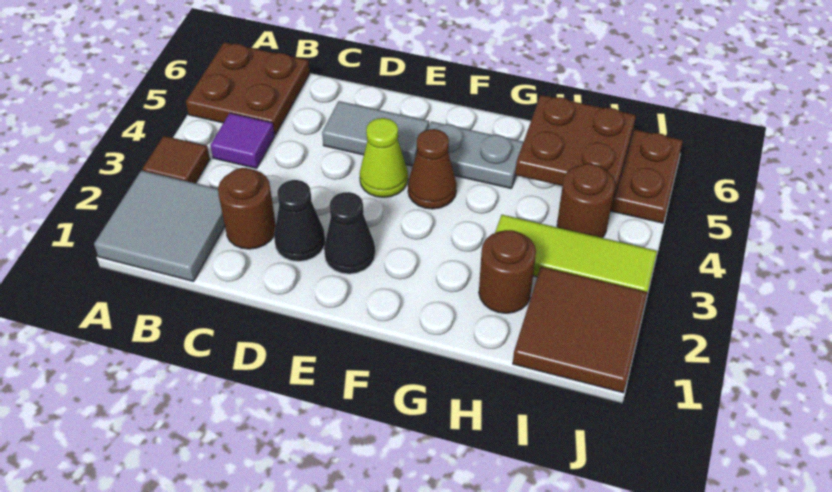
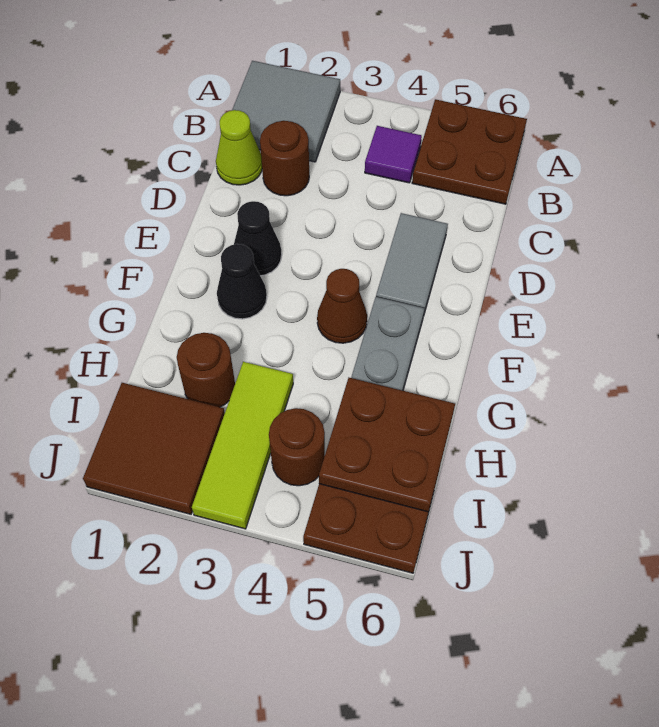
brown tile A3 level 1 -> none
black cone D2 level 1 -> black cone F2 level 1
lime cone E4 level 1 -> lime cone C1 level 1

